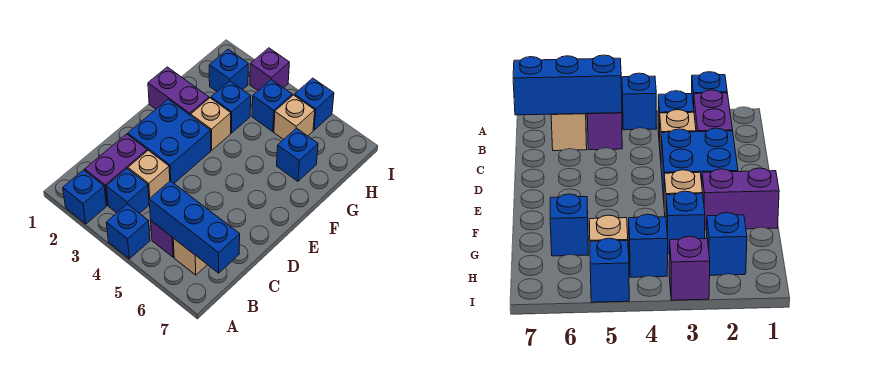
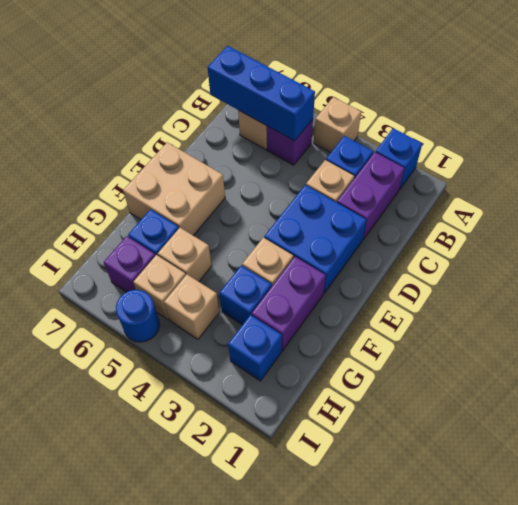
blue brick A4 level 1 -> tan brick A4 level 1
none -> tan brick E6:F7 level 1
purple brick F1:F2 level 1 -> purple brick F2:G2 level 1
none -> tan brick G5 level 1
blue brick H4 level 1 -> tan brick H4 level 1
purple brick I3 level 1 -> purple brick H6 level 1
blue brick I5 level 1 -> blue round brick I5 level 1

